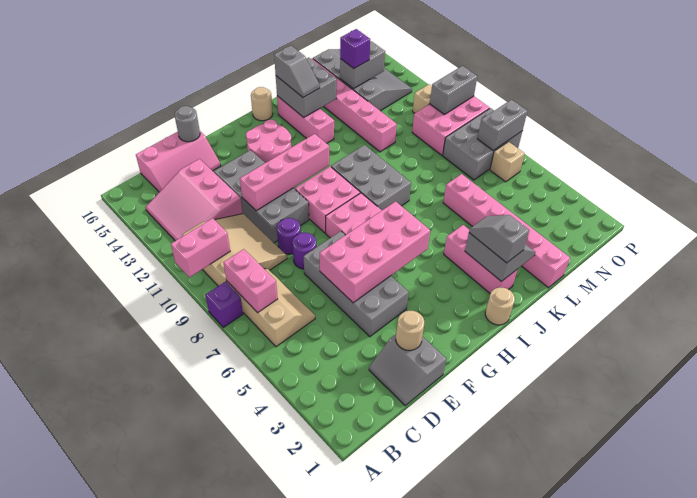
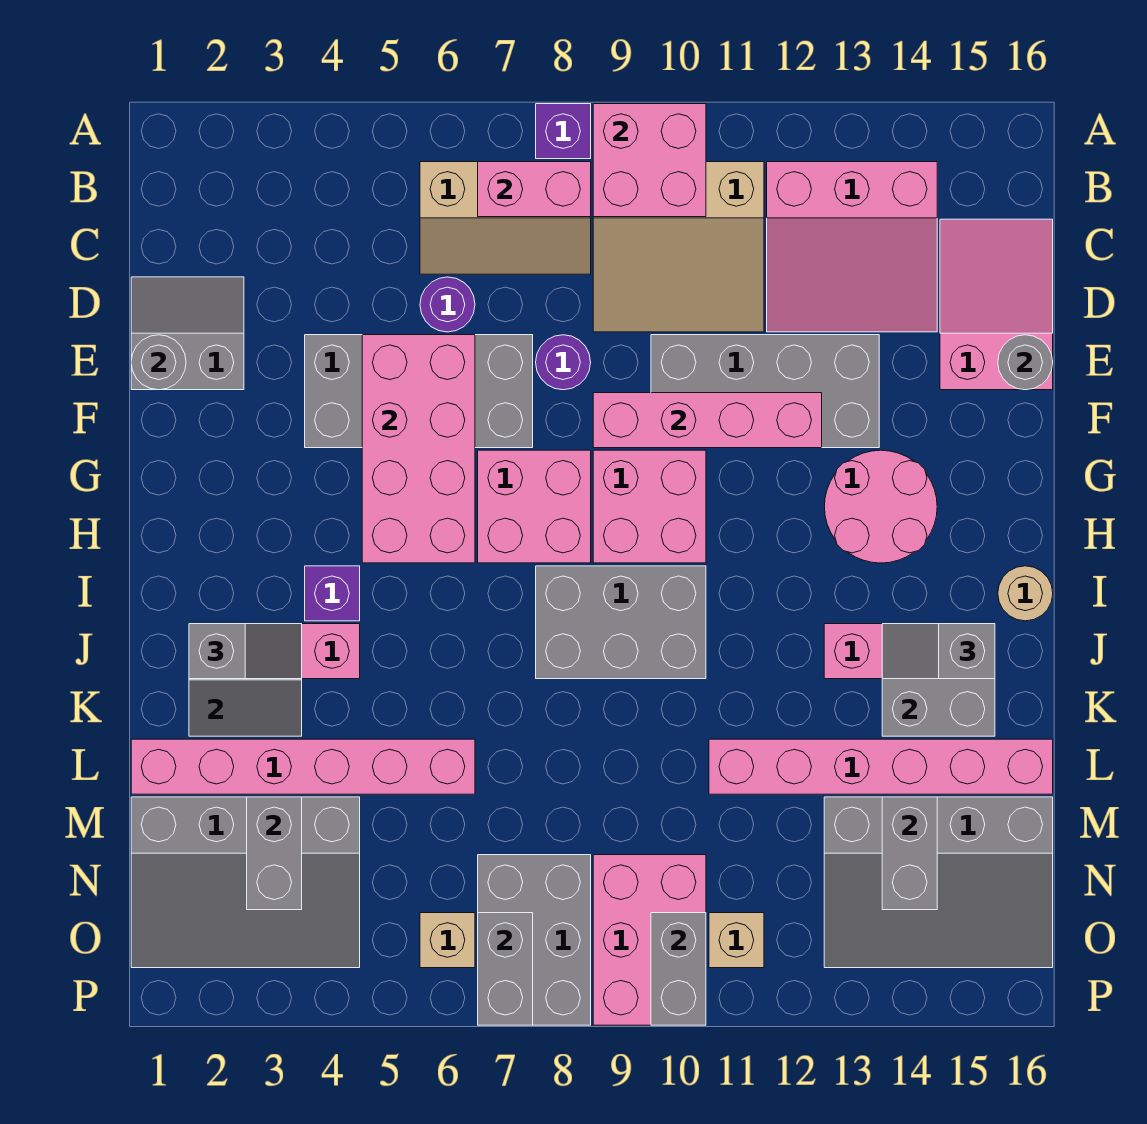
pink brick A10:B10 level 2 -> pink brick A9:B10 level 2
pink slope B12:D14 level 1 top D -> pink slope B12:D14 level 1 top B
pink slope C15:E16 level 1 top 16 -> pink slope C15:E16 level 1 top E
none -> grey round brick E1 level 2
tan round brick E2 level 2 -> none
purple round brick E9 level 1 -> purple round brick D6 level 1
pink brick E11:H11 level 2 -> pink brick F9:F12 level 2
tan round brick I1 level 1 -> none
none -> grey slope M1:O4 level 1 top M
none -> grey brick M3:N3 level 2
purple brick M14 level 3 -> purple brick I4 level 1

